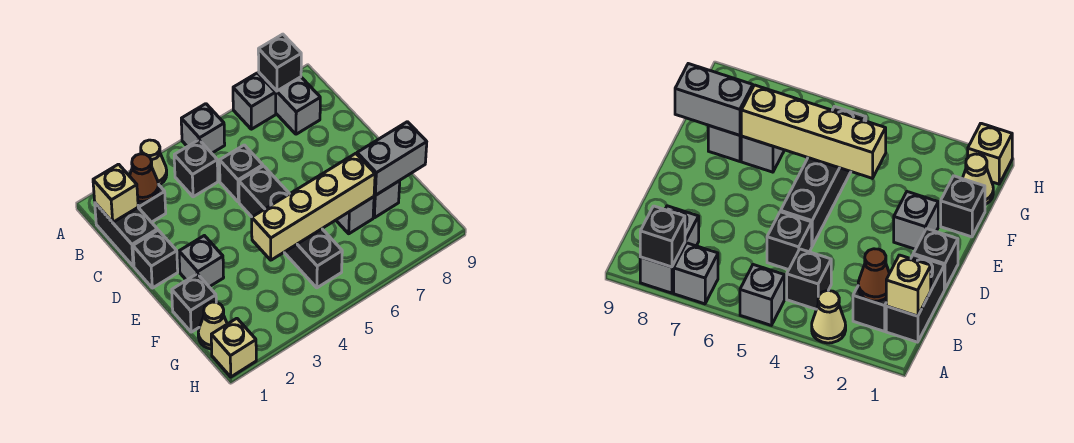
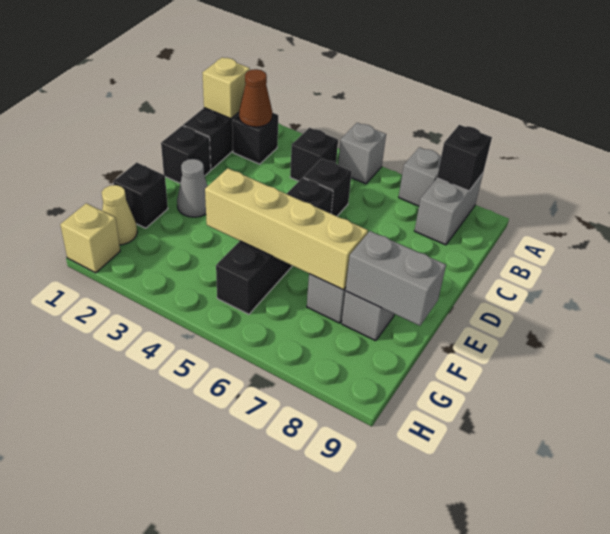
tan cone A3 level 1 -> none
grey brick E2 level 1 -> grey cone E2 level 1

